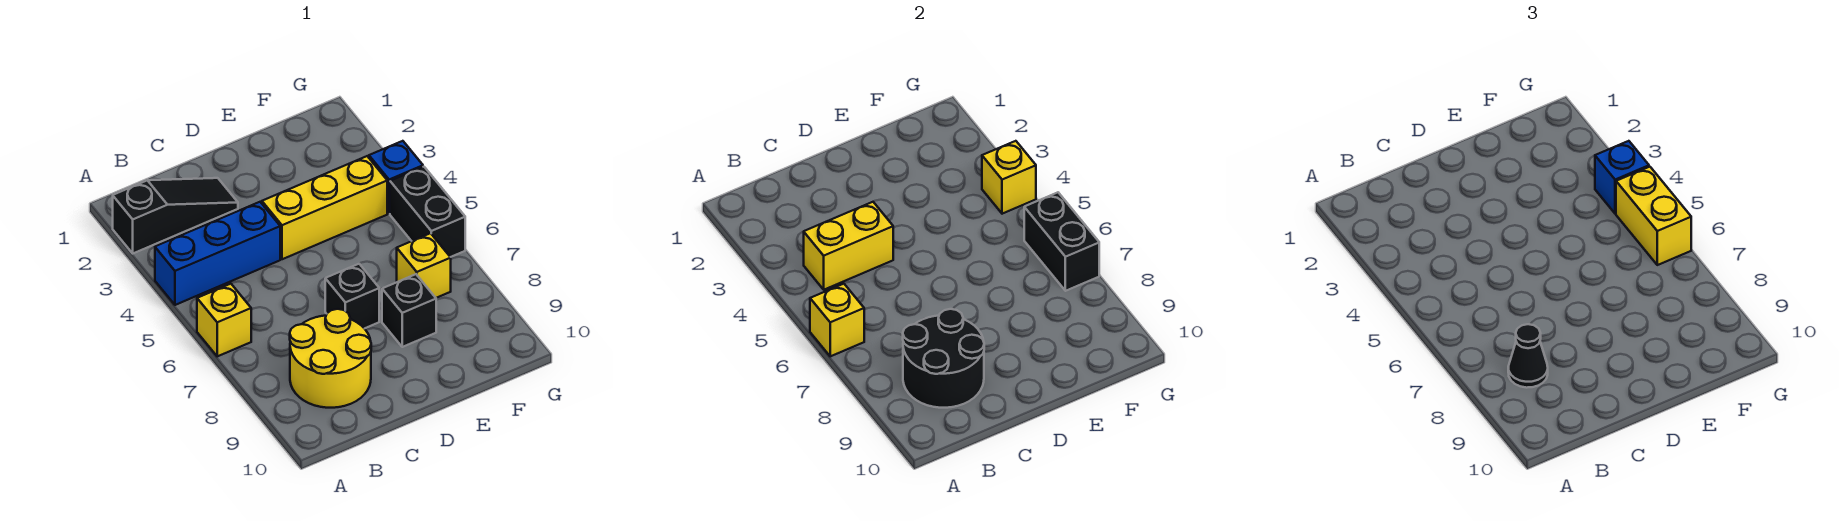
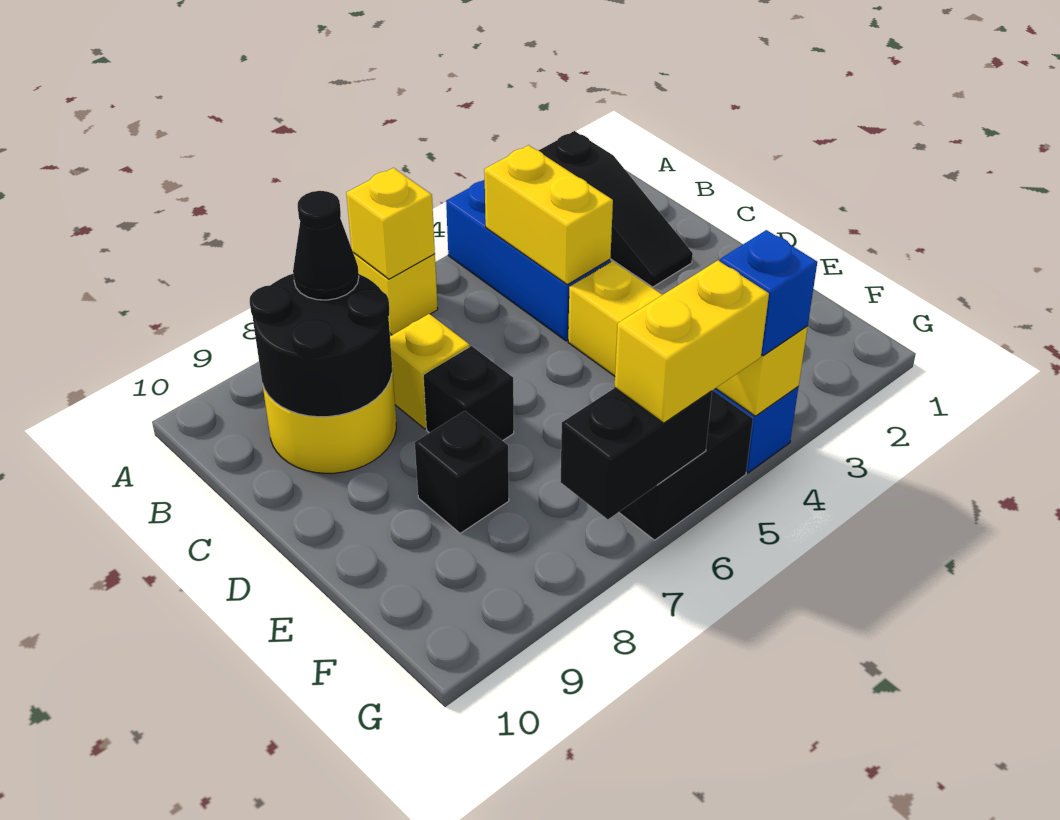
yellow brick F7 level 1 -> yellow brick C7 level 1

